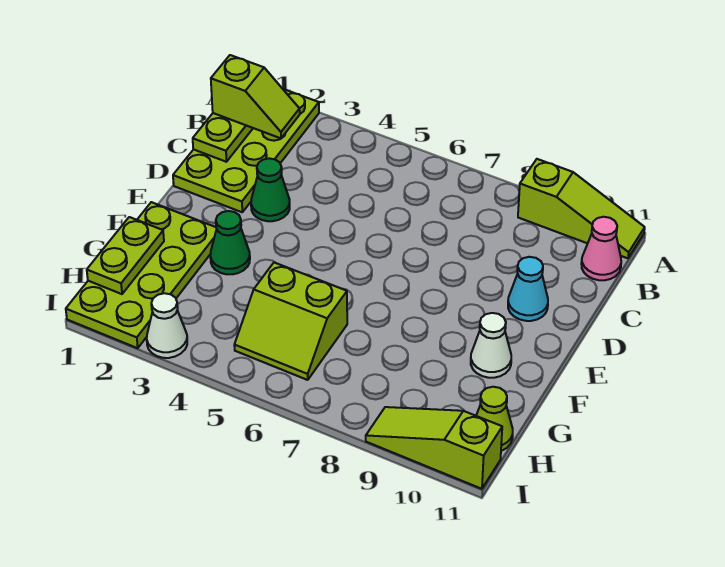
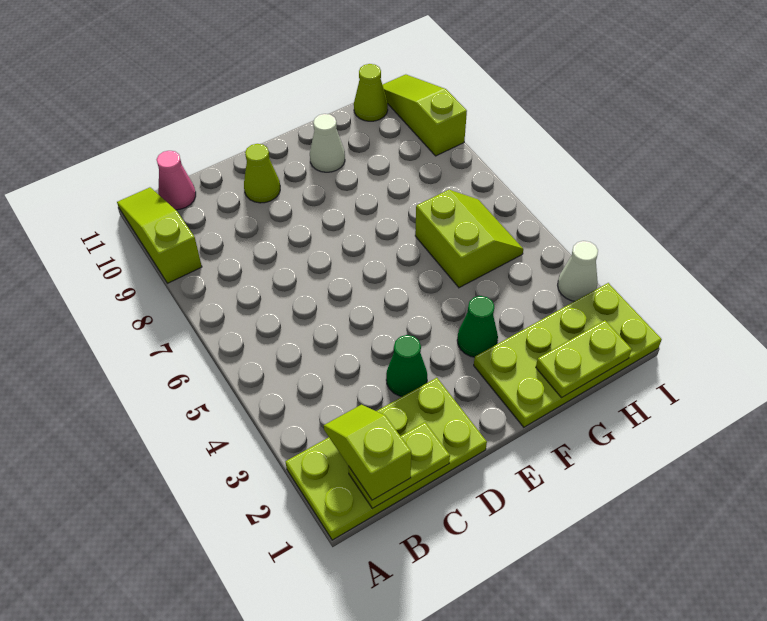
cyan cone D10 level 1 -> lime cone D10 level 1
lime slope I9:I11 level 1 top 11 -> lime slope I9:I11 level 1 top 9

